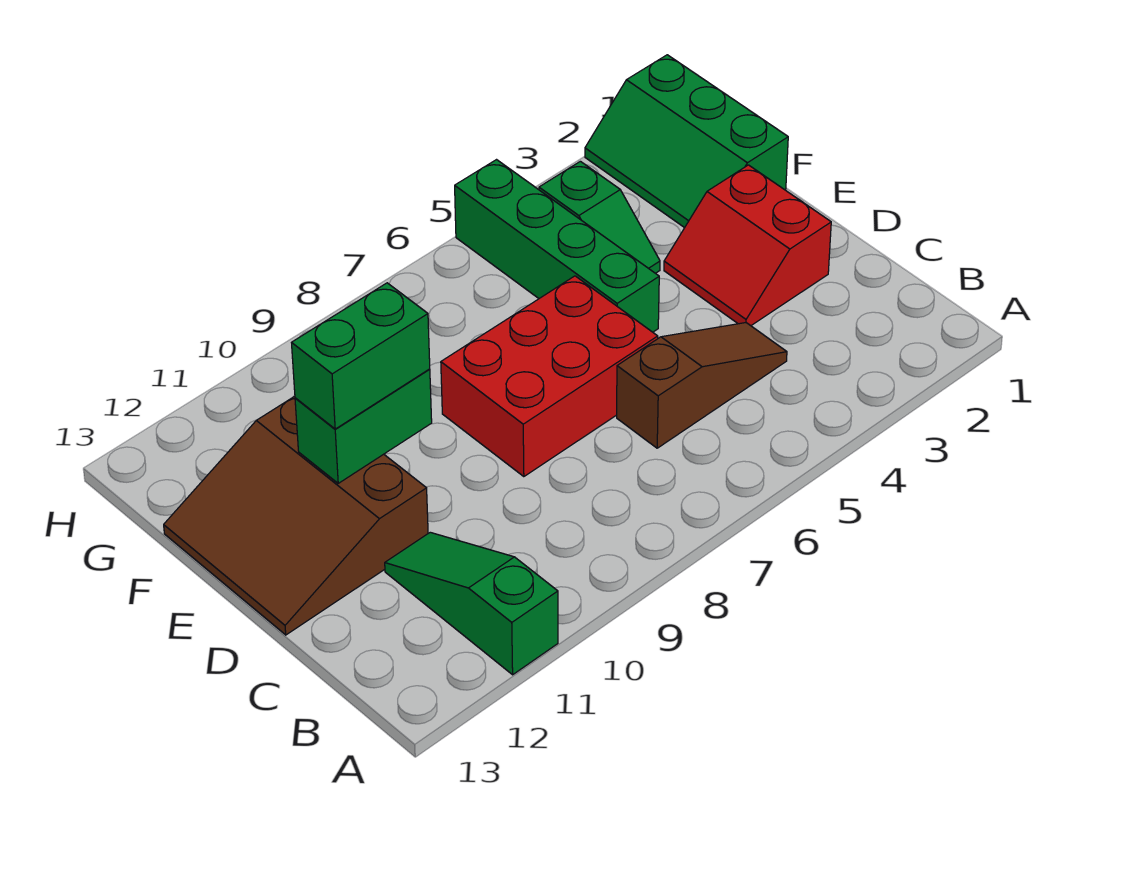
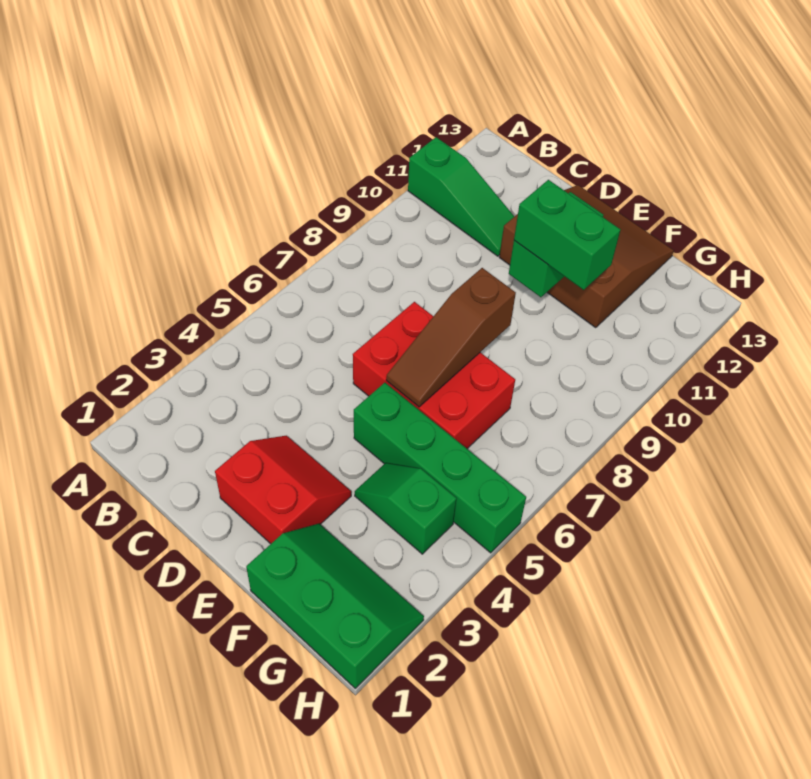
brown slope C4:C6 level 1 top 6 -> brown slope E6:E8 level 2 top 8
red brick D6:E8 level 1 -> red brick D6:F7 level 1
green brick E10:E11 level 3 -> green brick E10:F10 level 3

